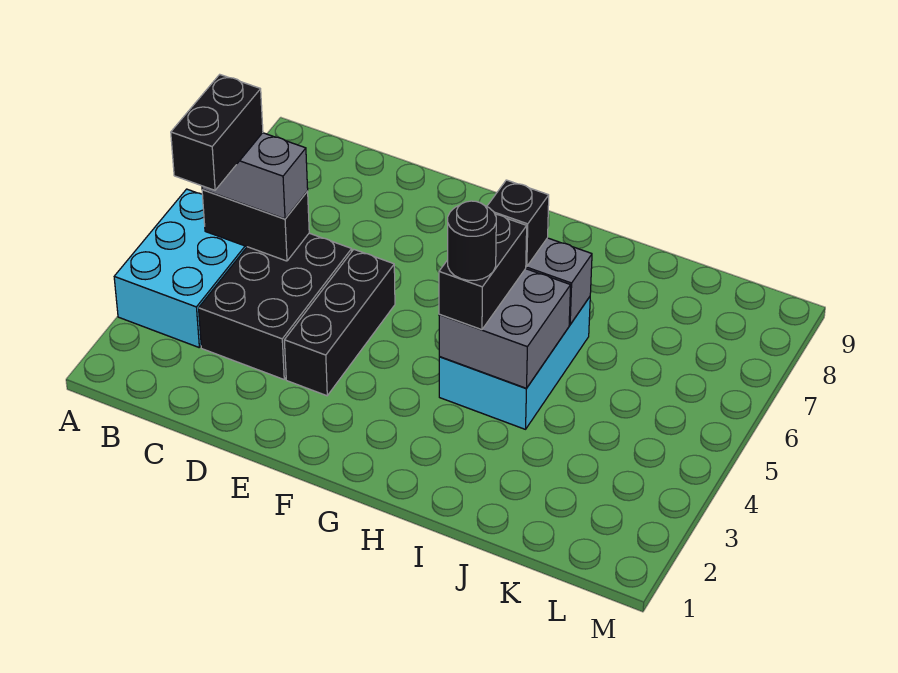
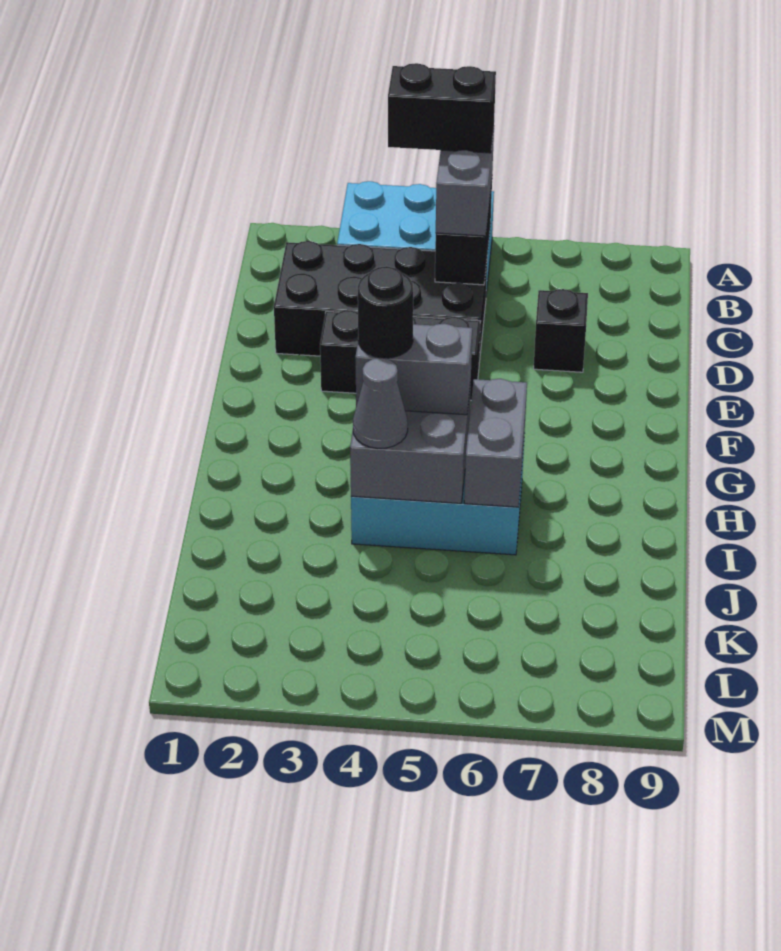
black brick C3:D5 level 1 -> black brick C2:D5 level 1
black brick H4:H5 level 3 -> grey brick H4:H5 level 3
black brick H6 level 3 -> black brick D7 level 1
none -> grey cone I4 level 3

